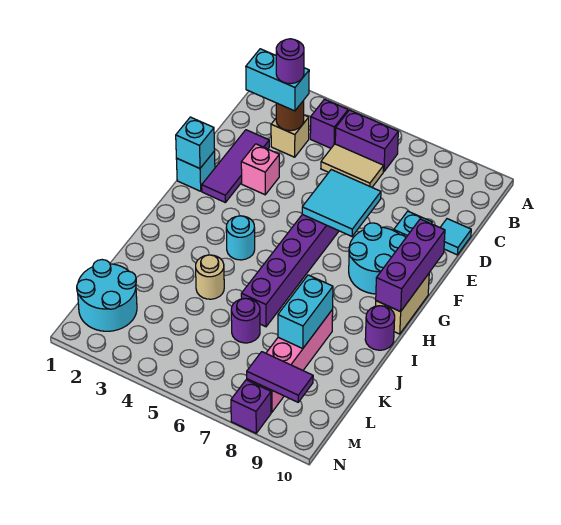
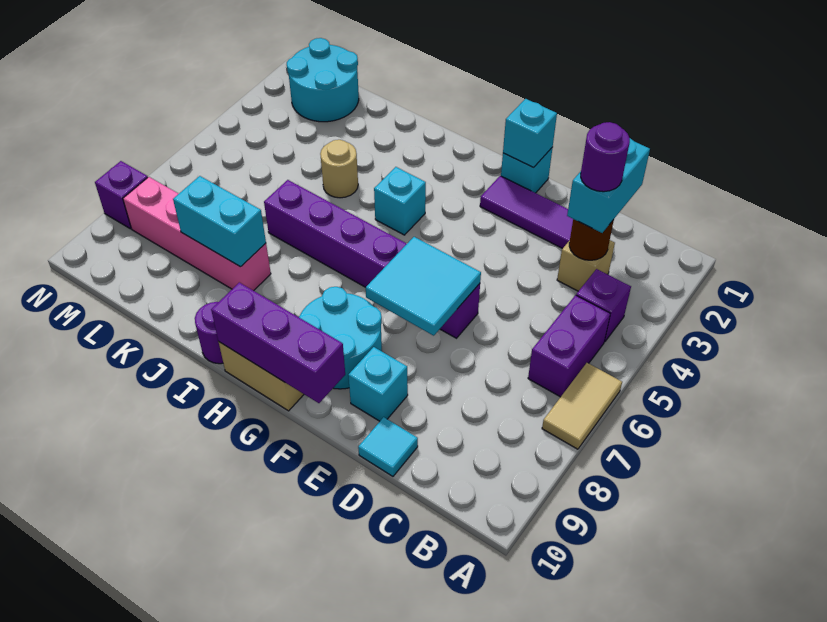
tan tile C5:C6 level 1 -> tan tile A6:A7 level 1
pink brick E3 level 1 -> none
cyan round brick H4 level 1 -> cyan brick H4 level 1
purple round brick K6 level 1 -> none
purple tile M8:M9 level 2 -> none

